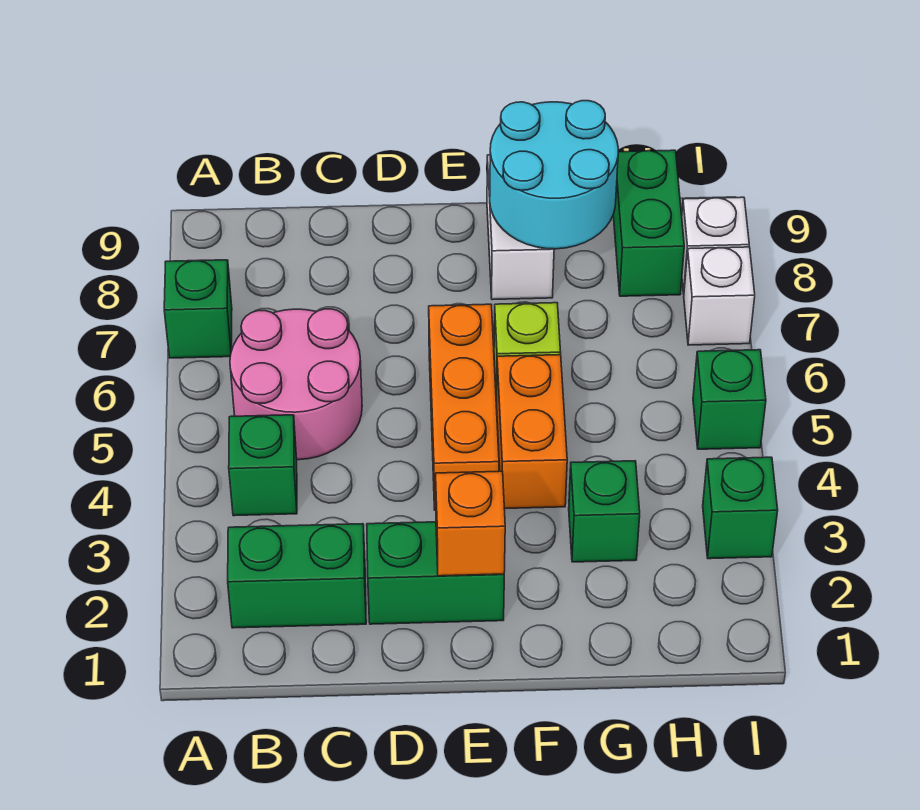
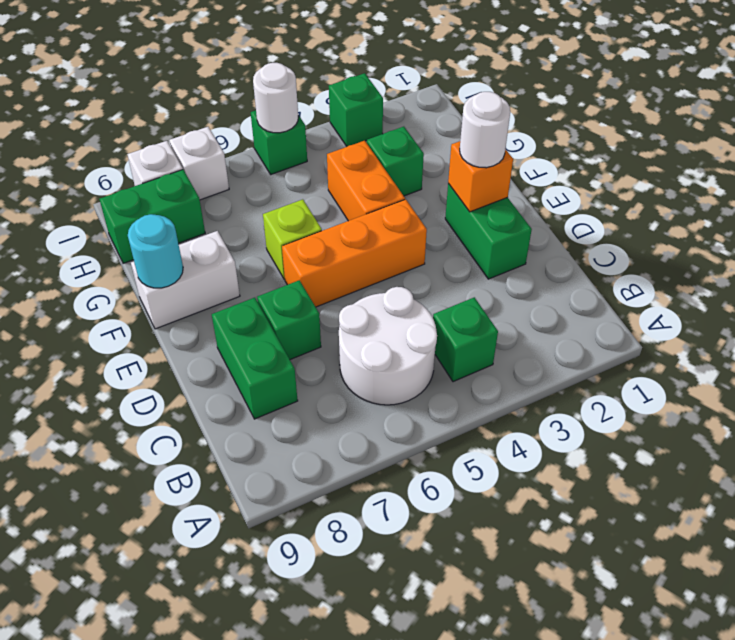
green brick A7 level 1 -> green brick D7 level 1
green brick B2:C2 level 1 -> green brick C8:D8 level 1
pink round brick B5:C6 level 1 -> white round brick B5:C6 level 1
none -> white round brick E2 level 3
orange brick F4:F5 level 1 -> orange brick F4:G4 level 1
cyan round brick F8:G9 level 2 -> cyan round brick F9 level 2
none -> white round brick I5 level 2

